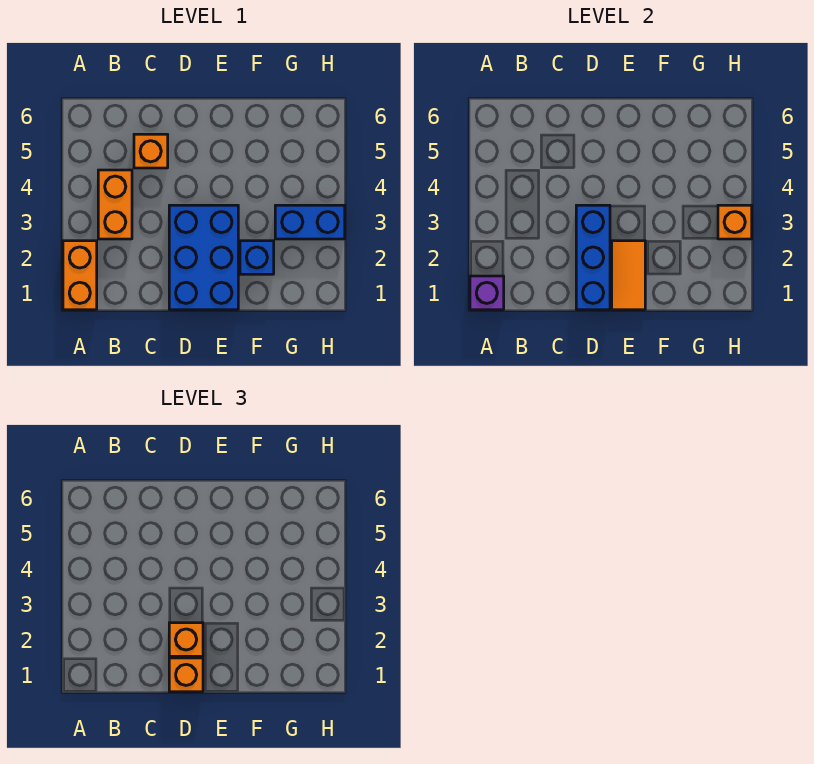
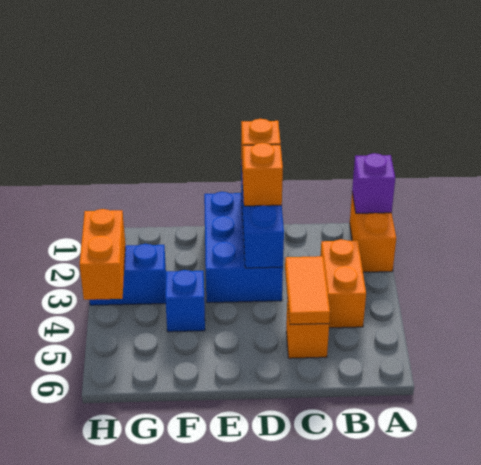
orange tile E1:E2 level 2 -> orange tile C4:C5 level 2
blue brick F2 level 1 -> blue brick F4 level 1
orange brick H3 level 2 -> orange brick H3:H4 level 2

